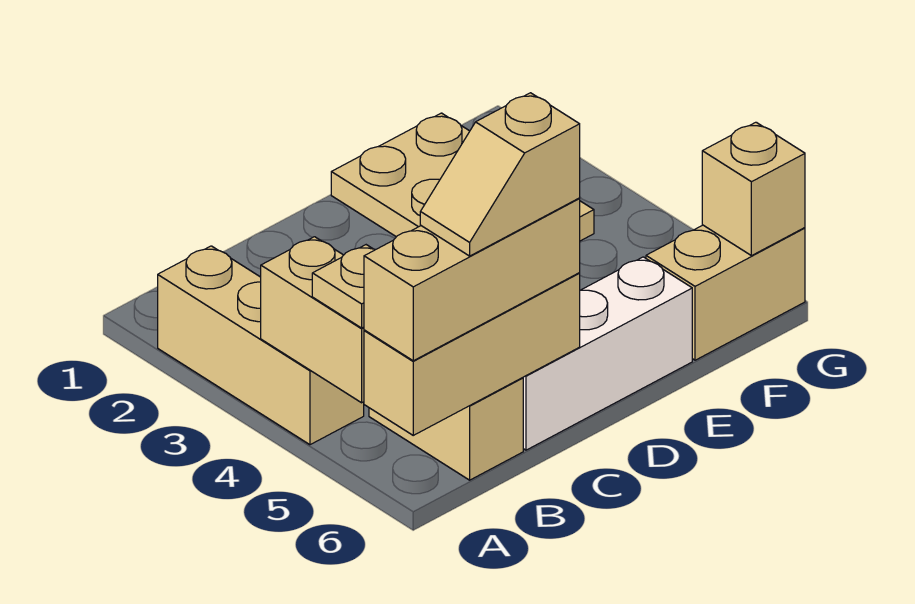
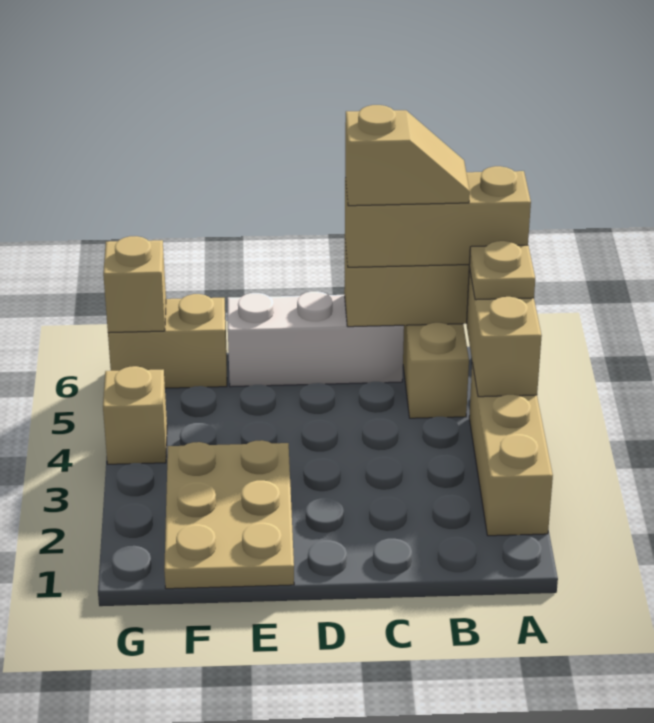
none -> tan brick G4 level 1

